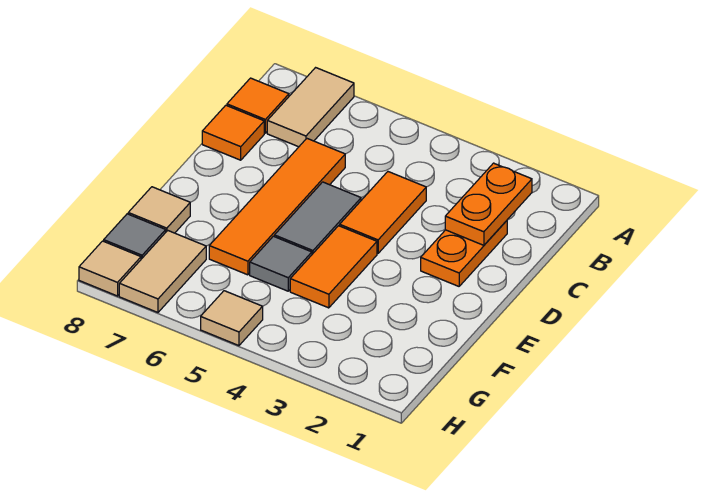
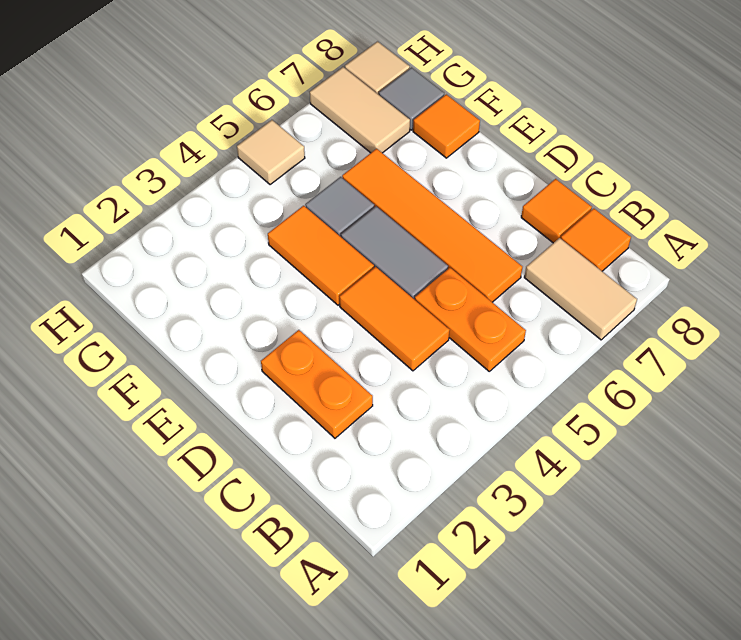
orange plate B2:C2 level 2 -> orange plate B5:C5 level 1
tan tile F8 level 1 -> orange tile F8 level 1

